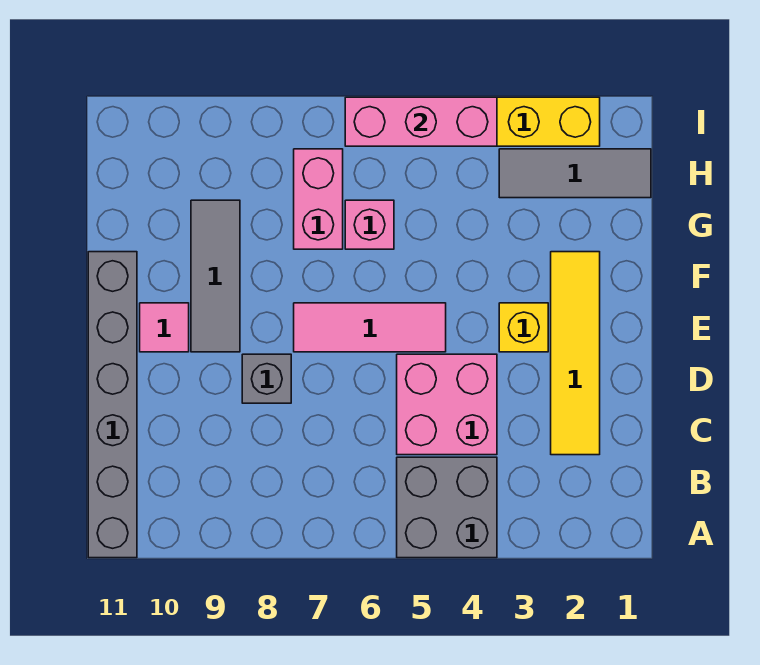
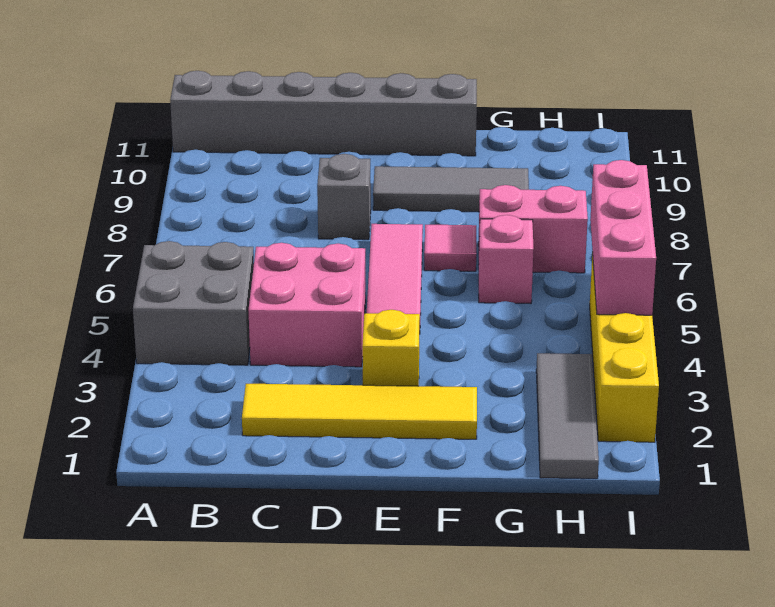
pink tile E10 level 1 -> pink tile F7 level 1

